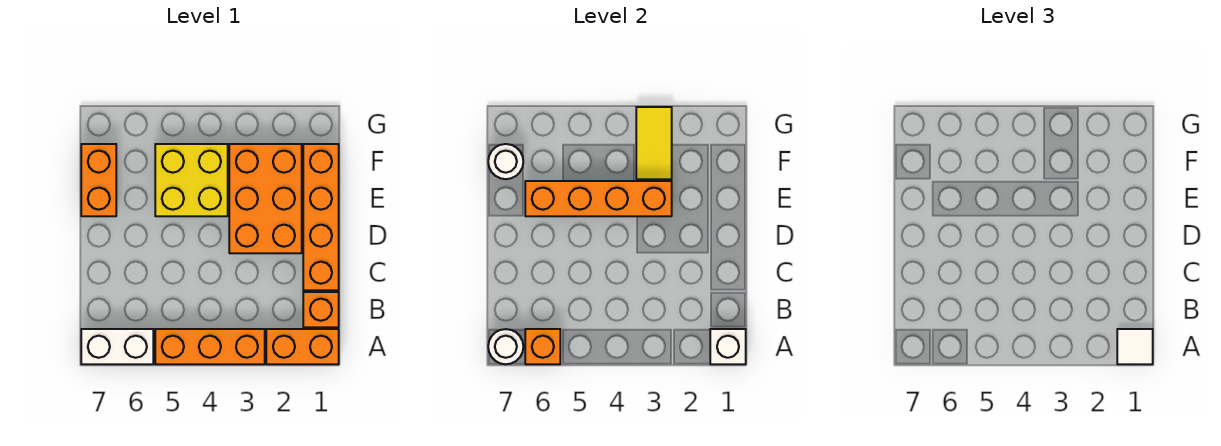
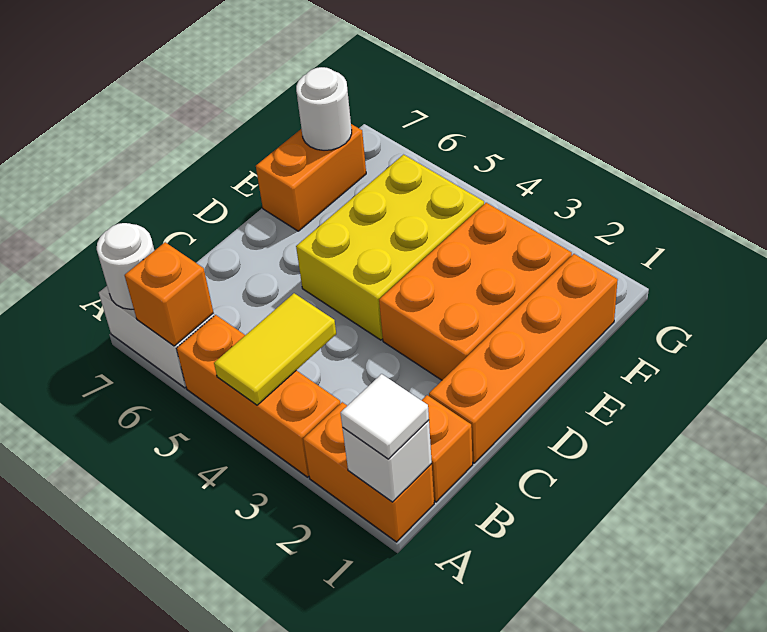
orange brick E3:E6 level 2 -> none
yellow brick E4:F5 level 1 -> yellow brick D4:F5 level 1
yellow tile F3:G3 level 2 -> yellow tile A4:B4 level 2

